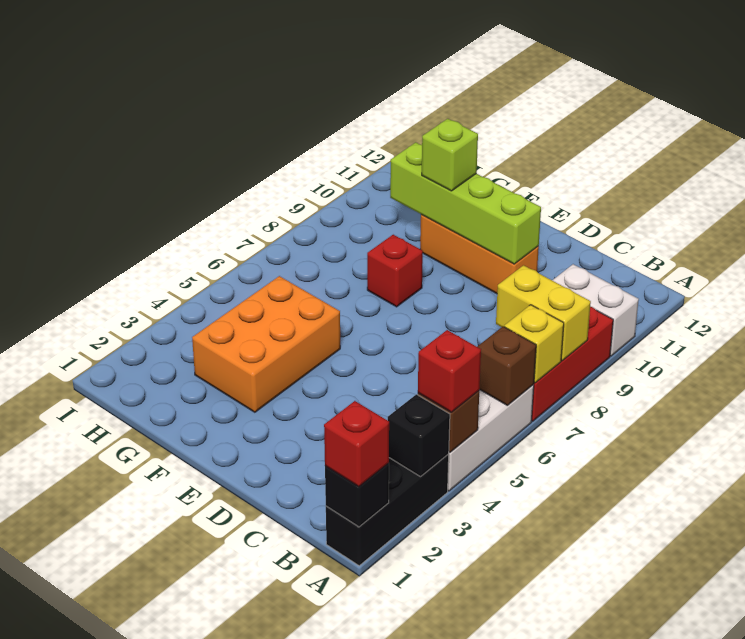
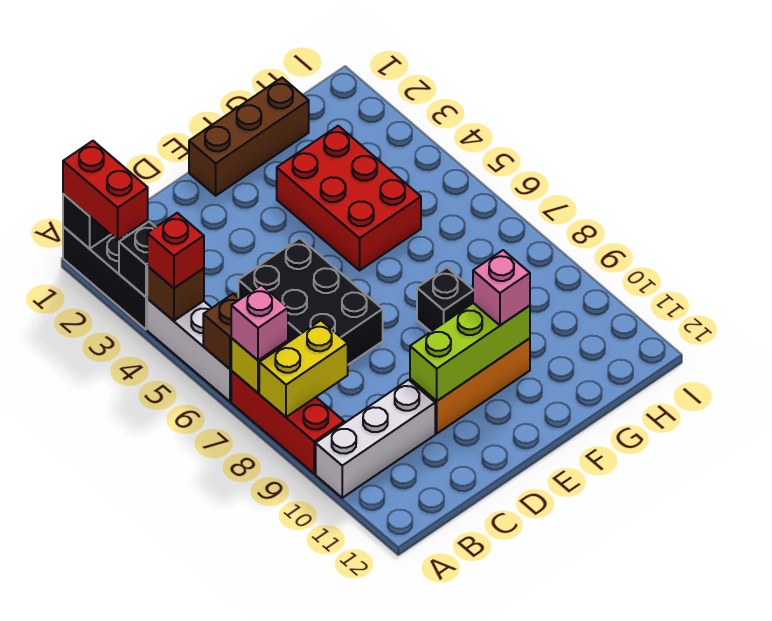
red brick A1 level 3 -> red brick A1:A2 level 3
none -> pink brick A7 level 3
white brick A10:B10 level 1 -> white brick A10:C10 level 1
none -> black brick C5:D7 level 1
lime brick D10:G10 level 2 -> lime brick D10:F10 level 2
none -> brown brick E1:G1 level 1
orange brick F3:G5 level 1 -> red brick F3:G5 level 1
red brick F8 level 1 -> black brick F8 level 1
lime brick F10 level 3 -> pink brick F10 level 3

